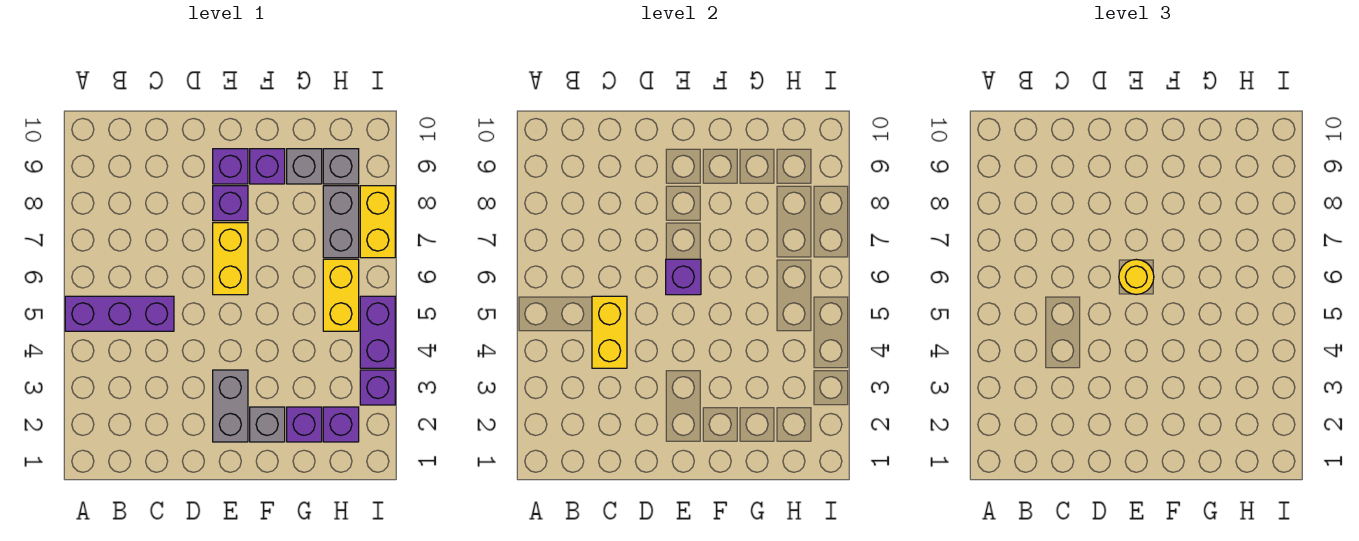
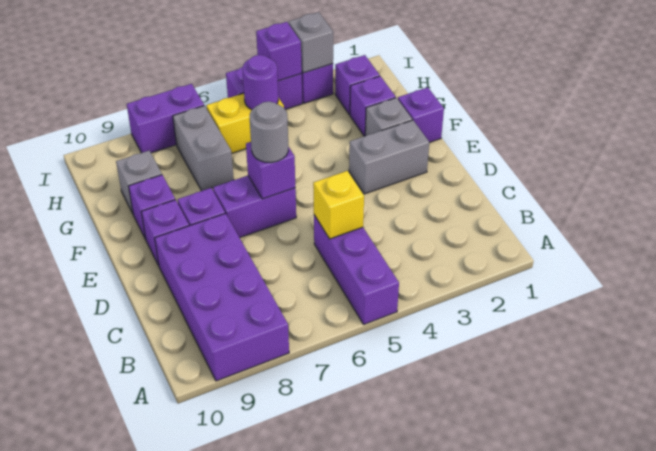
none -> purple brick A8:D9 level 1
yellow brick C4:C5 level 2 -> yellow brick C5 level 2
yellow brick E6:E7 level 1 -> purple brick E6:E7 level 1
yellow round brick E6 level 3 -> grey round brick E6 level 3
none -> purple brick F1 level 1
none -> purple round brick H5 level 2
grey brick H7:H8 level 1 -> grey brick G7:H7 level 1
grey brick H9 level 1 -> grey brick I3 level 2
none -> purple brick I4 level 2
yellow brick I7:I8 level 1 -> purple brick I7:I8 level 1

